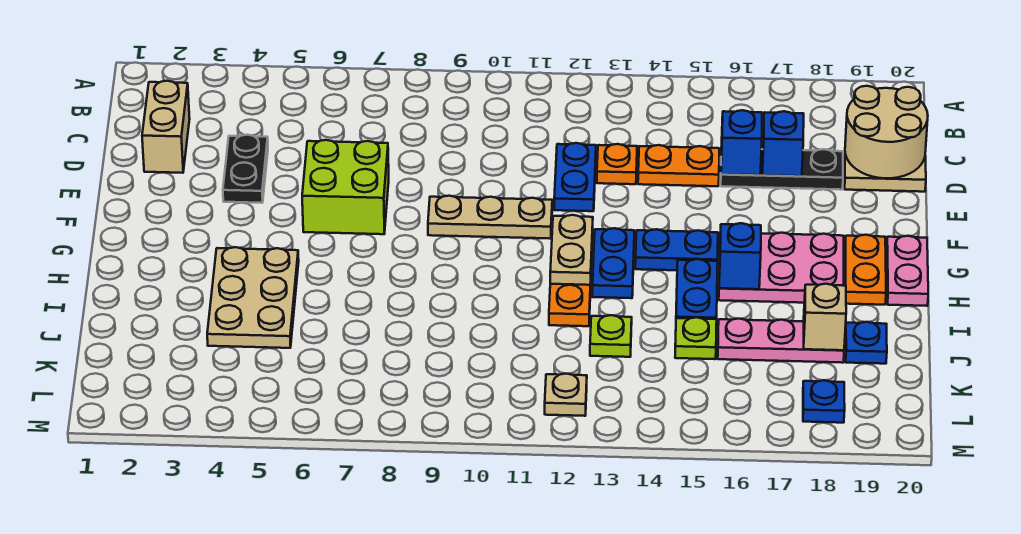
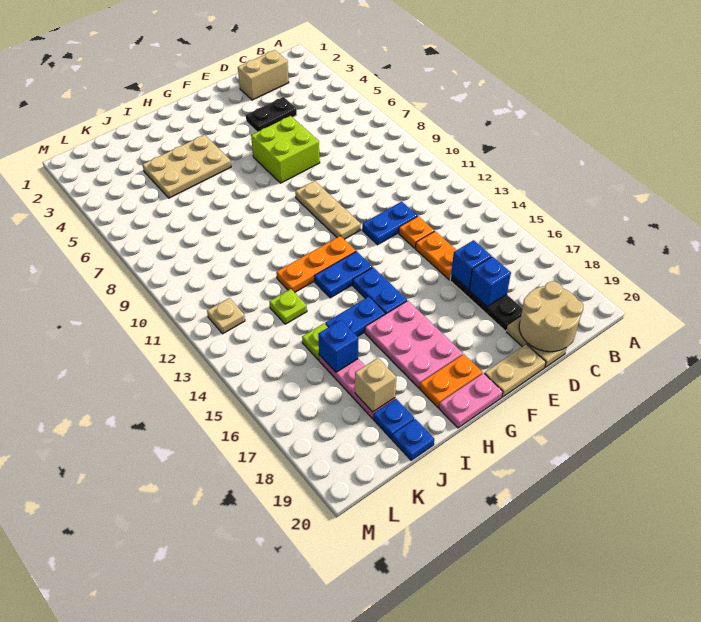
tan plate G12:H12 level 2 -> tan plate E20:F20 level 1
blue brick H16 level 2 -> blue brick J16 level 2
blue plate L18 level 1 -> blue plate J20 level 1

